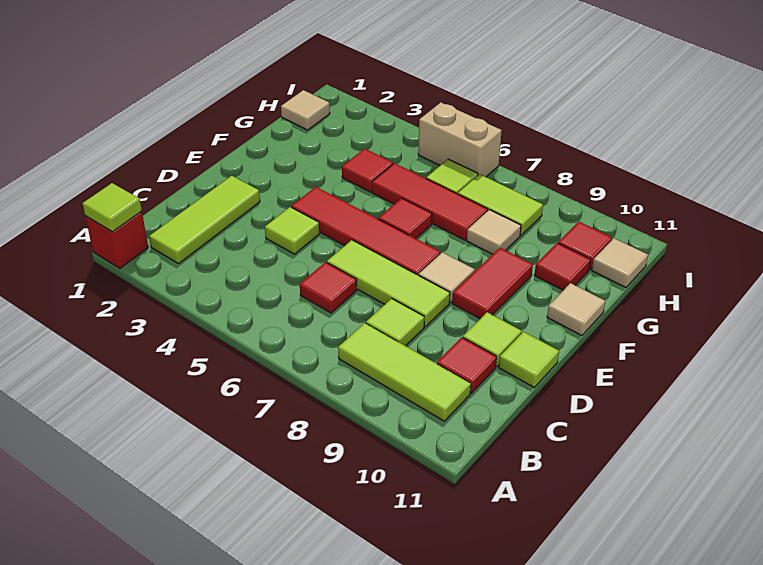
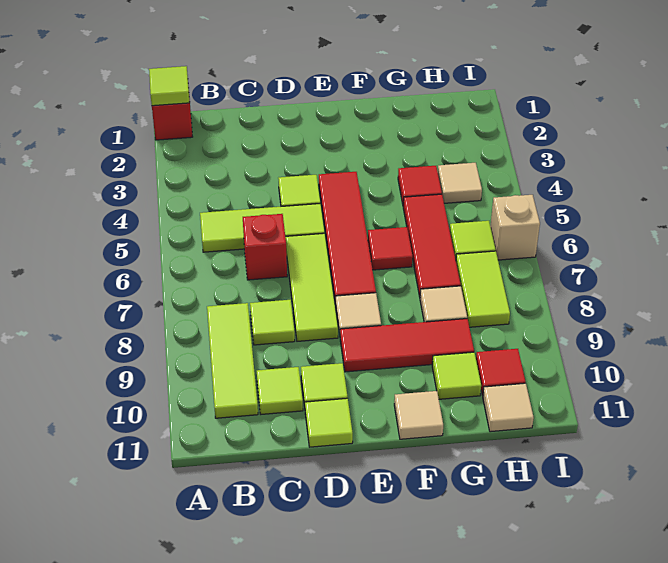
lime tile B2:D2 level 1 -> lime tile B5:D5 level 1
red tile C6 level 1 -> red brick C6 level 1
red tile C10 level 1 -> lime tile C10 level 1
red tile E9:F9 level 1 -> red tile E9:G9 level 1
red tile G10 level 1 -> lime tile G10 level 1
tan tile H1 level 1 -> tan tile H4 level 1
tan brick I5:I6 level 1 -> tan brick I6 level 1

